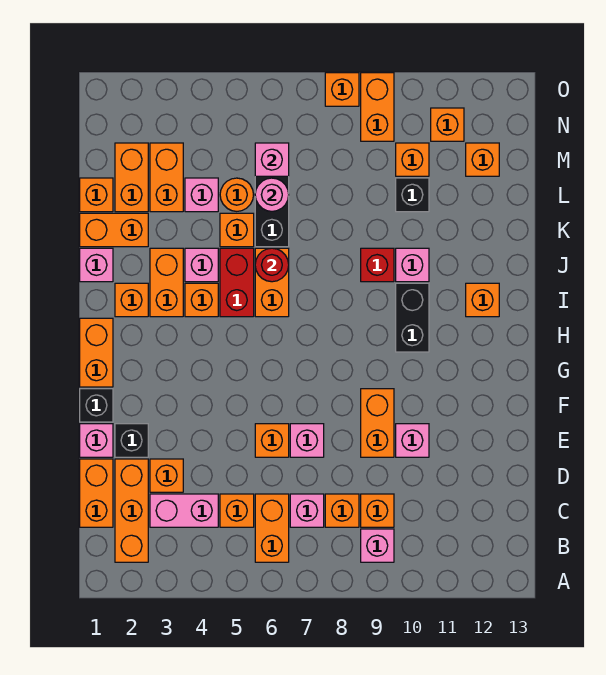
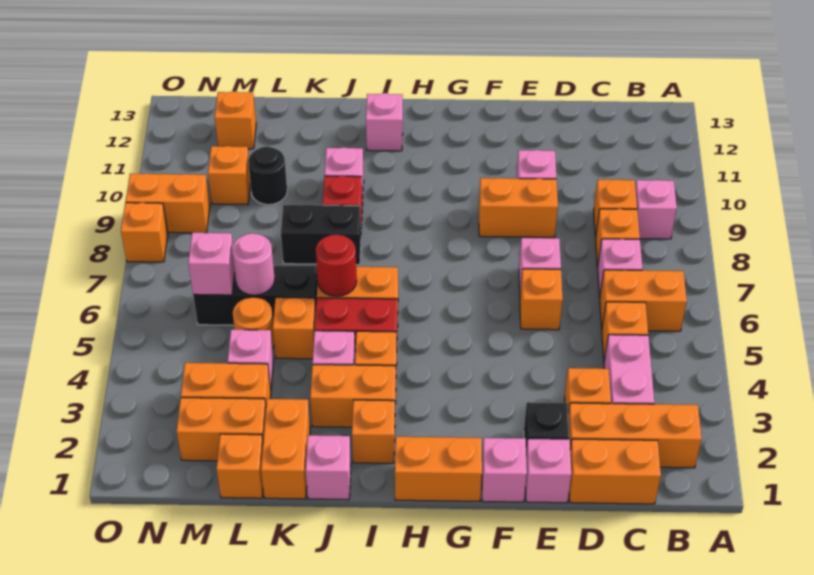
black brick F1 level 1 -> pink brick F1 level 1
black brick H10:I10 level 1 -> black brick J8:K8 level 1
orange brick I12 level 1 -> pink brick I12 level 1
black brick L10 level 1 -> black round brick L10 level 1
orange brick N11 level 1 -> none

